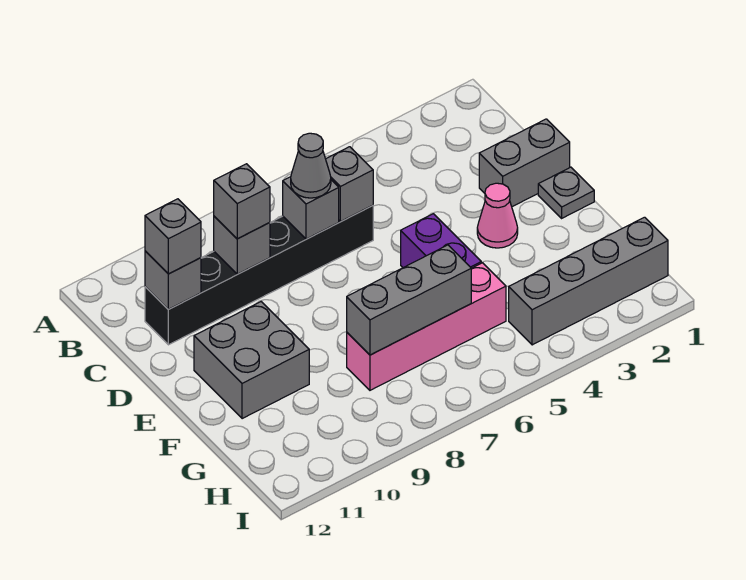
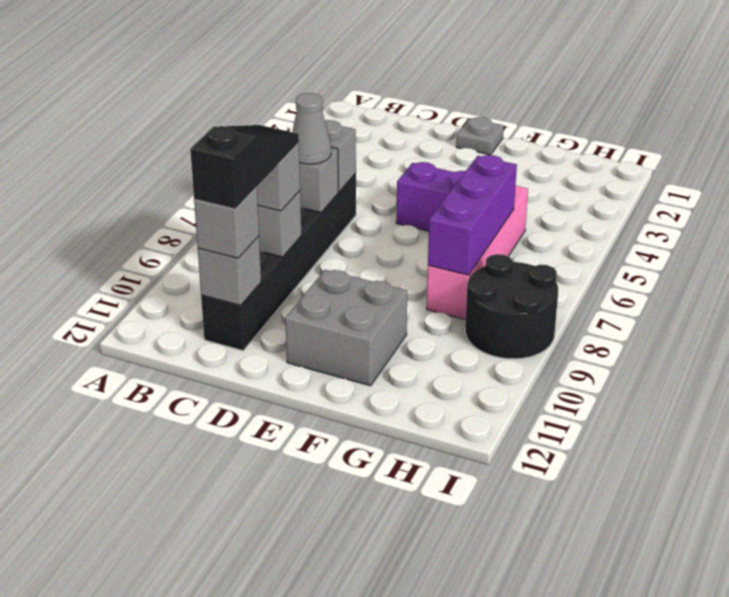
none -> black slope C9:C11 level 4 top 11
grey brick D1:D2 level 1 -> none
pink cone E3 level 1 -> none
grey brick G6:G8 level 2 -> purple brick G6:G8 level 2
grey brick H1:H4 level 1 -> none
none -> black round brick H8:I9 level 1

